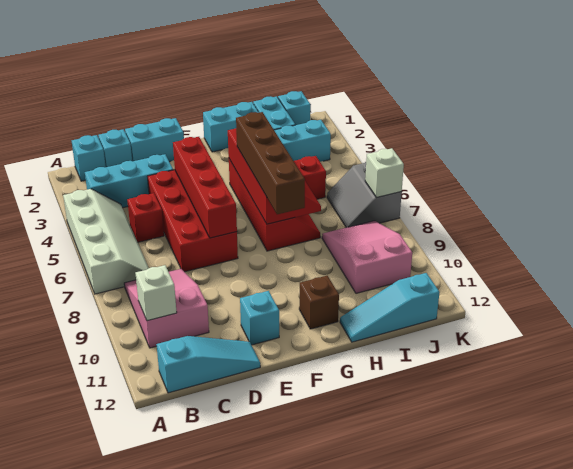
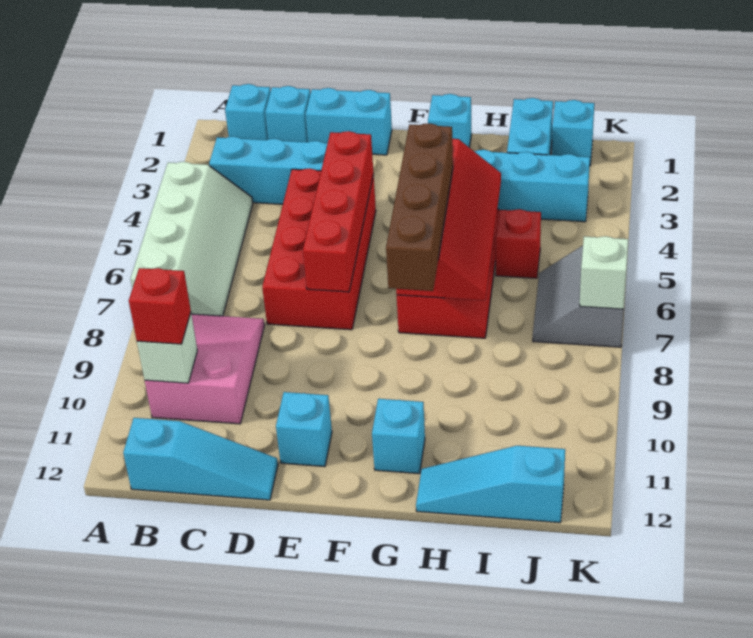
red brick C5 level 1 -> red brick B10 level 3
cyan brick G1:H1 level 1 -> cyan brick G1 level 1
brown brick G11 level 1 -> cyan brick G11 level 1
pink slope I8:J10 level 1 top 10 -> none

